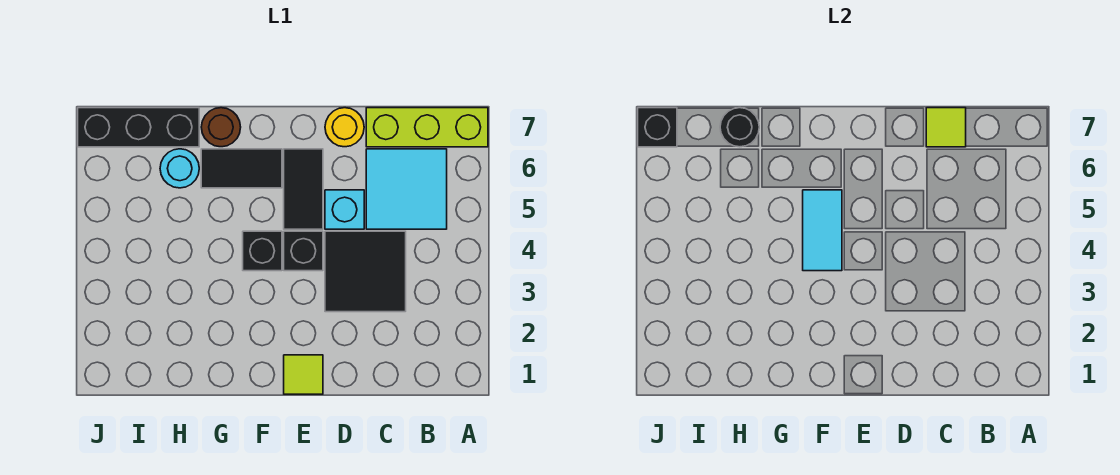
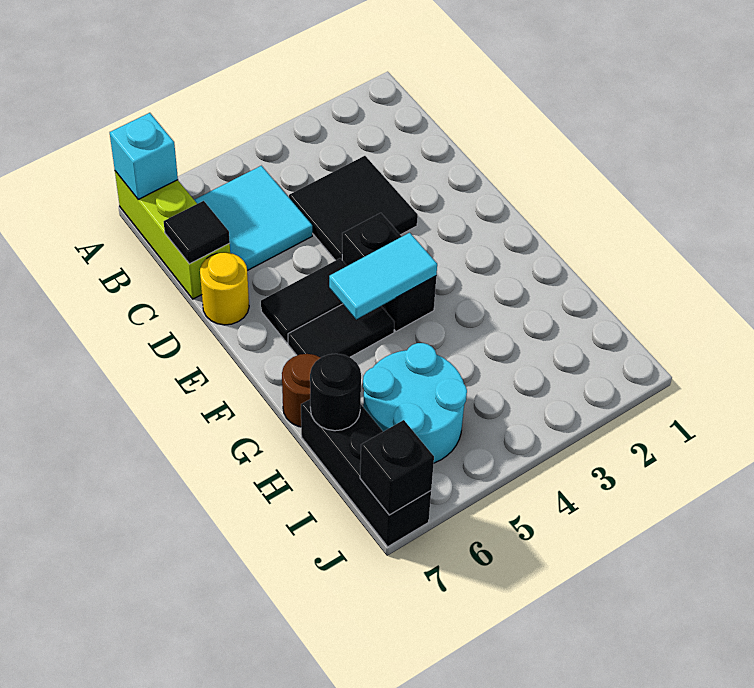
lime tile C7 level 2 -> black tile C7 level 2
cyan brick D5 level 1 -> cyan brick A7 level 2
lime tile E1 level 1 -> none
black tile F6:G6 level 1 -> black tile F5:F6 level 1
cyan round brick H6 level 1 -> cyan round brick H5:I6 level 1

